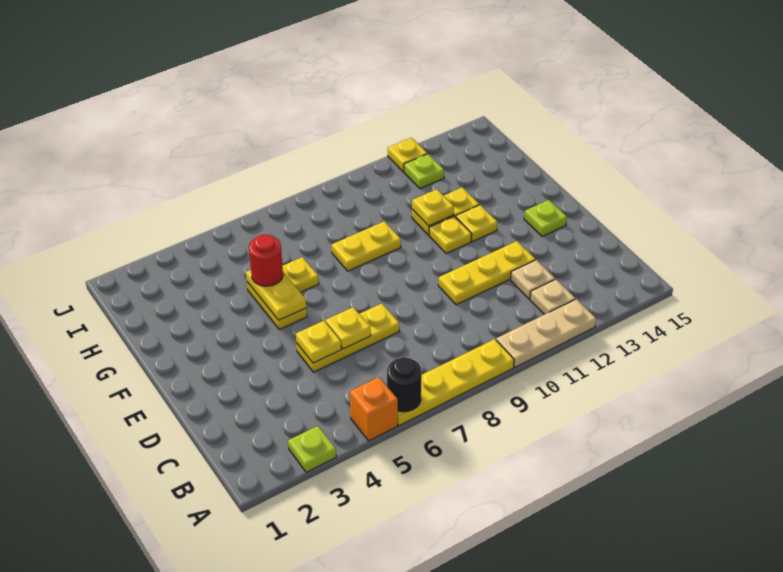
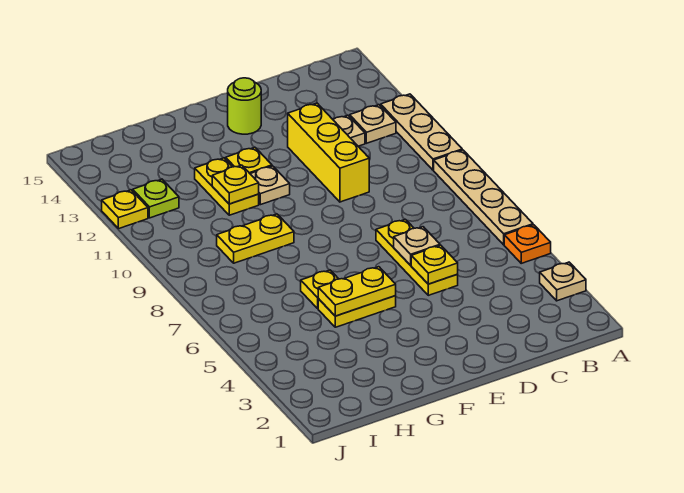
lime plate A3 level 1 -> tan plate A3 level 1
orange brick A5 level 1 -> orange plate A5 level 1
yellow plate A6:A9 level 1 -> tan plate A6:A9 level 1
black round brick A6 level 2 -> none
yellow plate D6 level 2 -> tan plate D6 level 2
yellow plate D10:D12 level 1 -> yellow brick D10:D12 level 1
lime plate E14 level 1 -> lime round brick E14 level 1
yellow plate F11 level 1 -> tan plate F11 level 1
red round brick G5 level 3 -> none
yellow plate G8:G9 level 1 -> yellow plate G9:H9 level 1

